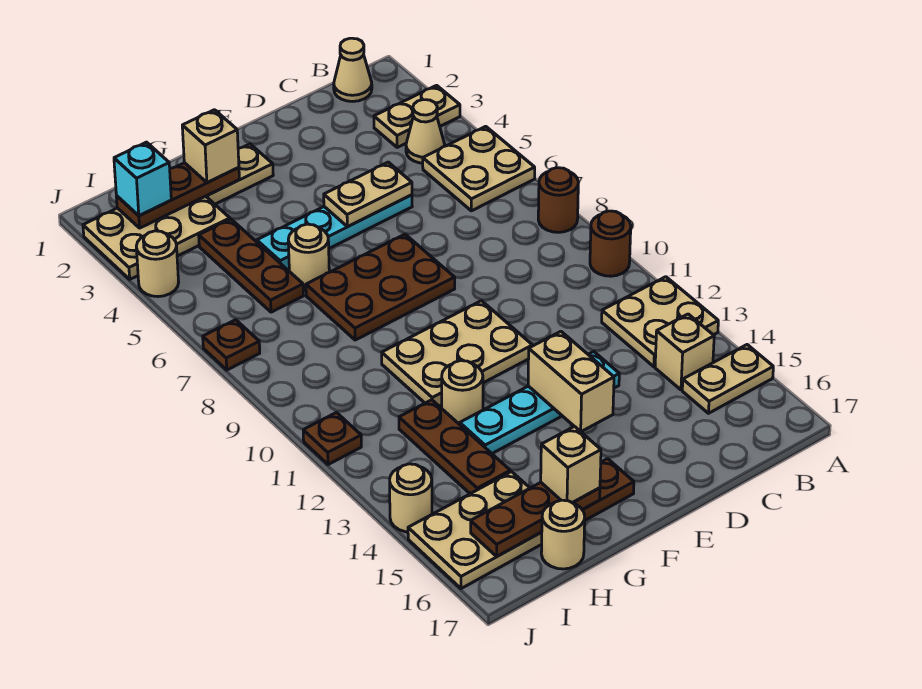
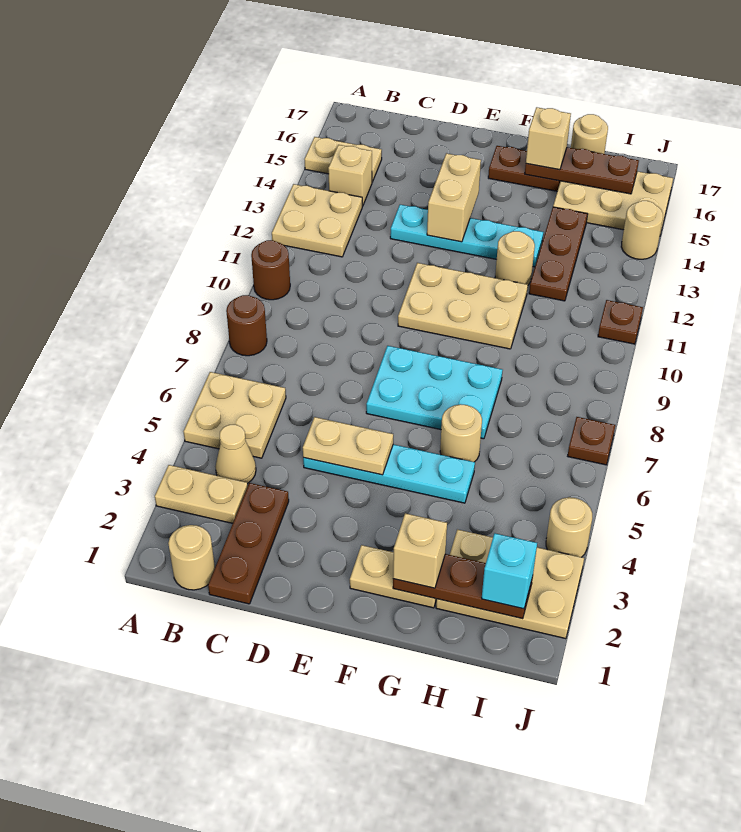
tan cone B1 level 1 -> tan round brick B1 level 1
brown plate E7:G8 level 1 -> cyan plate E7:G8 level 1
brown plate H4:H6 level 1 -> brown plate C1:C3 level 1

